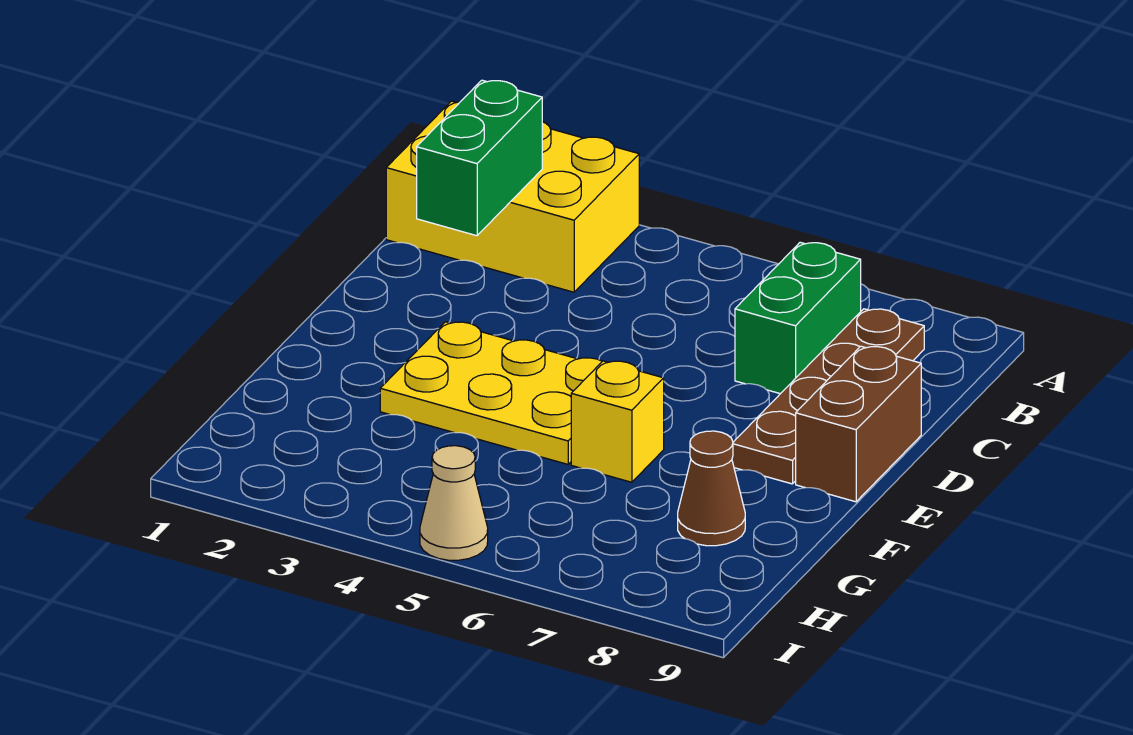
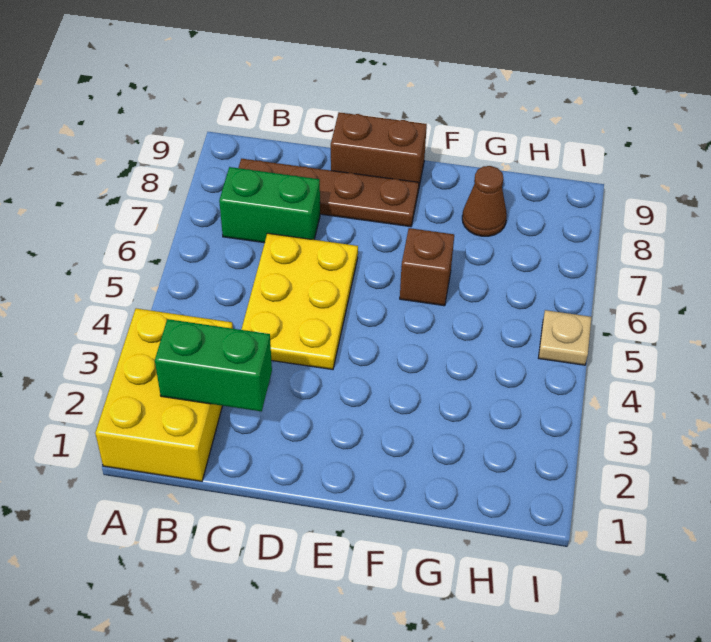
yellow plate E3:F5 level 1 -> yellow plate C4:D6 level 1
yellow brick F6 level 1 -> brown brick F6 level 1
tan cone I5 level 1 -> tan plate I5 level 1

